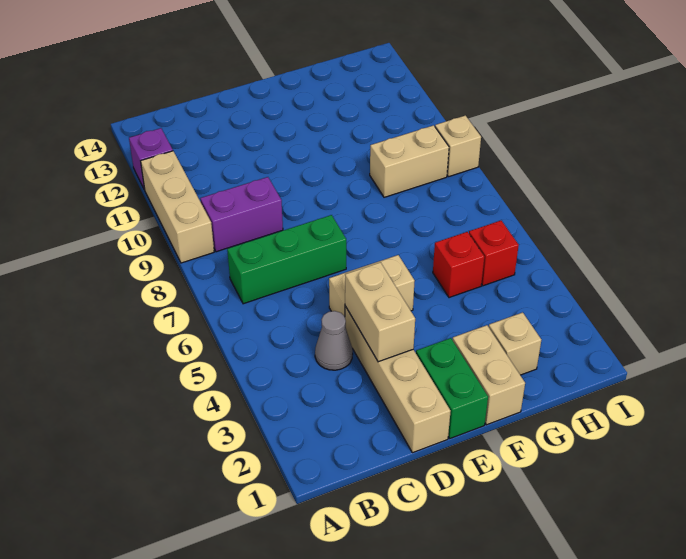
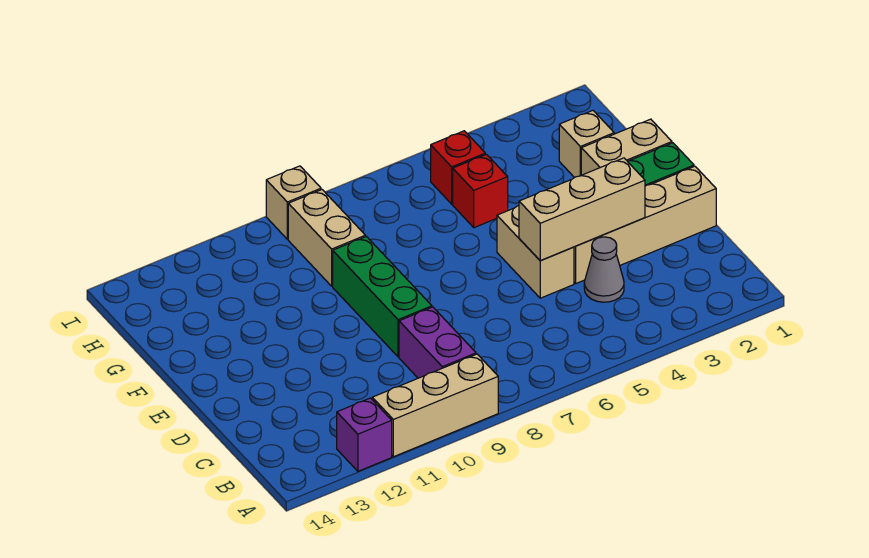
green brick B7:D7 level 1 -> green brick D9:F9 level 1
tan brick D3:D4 level 2 -> tan brick D3:D5 level 2

